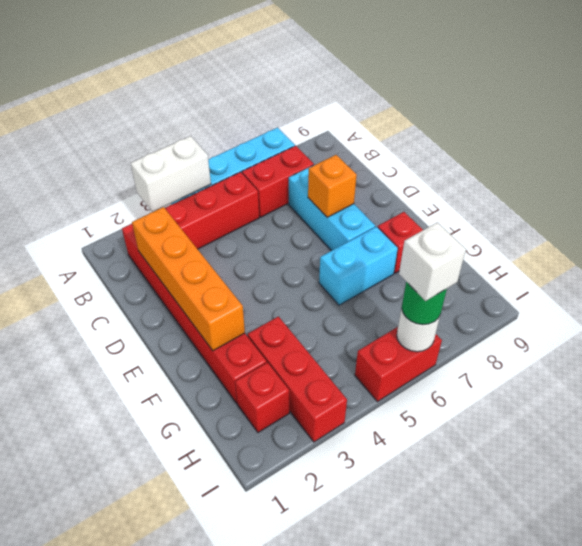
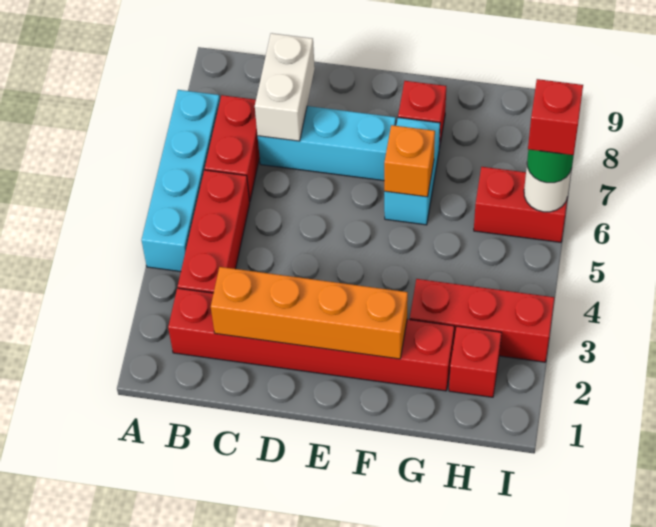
white brick A3:A4 level 2 -> white brick C7:C8 level 2
orange brick D7 level 2 -> orange brick F6 level 2
red brick I5:I6 level 1 -> red brick H6:I6 level 1
white brick I6 level 4 -> red brick I6 level 4

